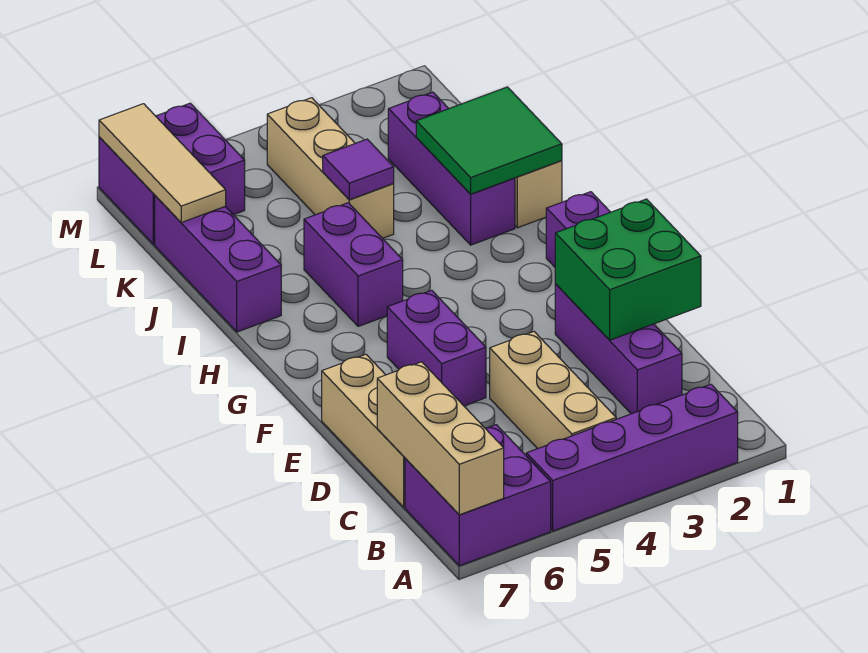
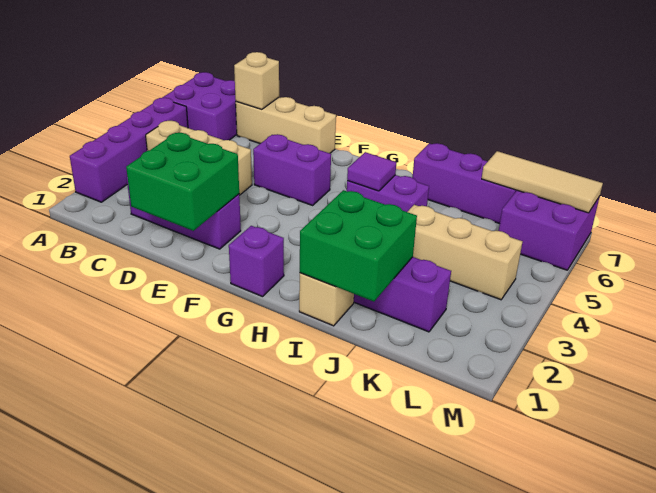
tan brick A7:C7 level 2 -> tan brick C7 level 2
green tile I1:J2 level 2 -> green brick I1:J2 level 2
purple tile J4 level 2 -> purple tile H5 level 2

